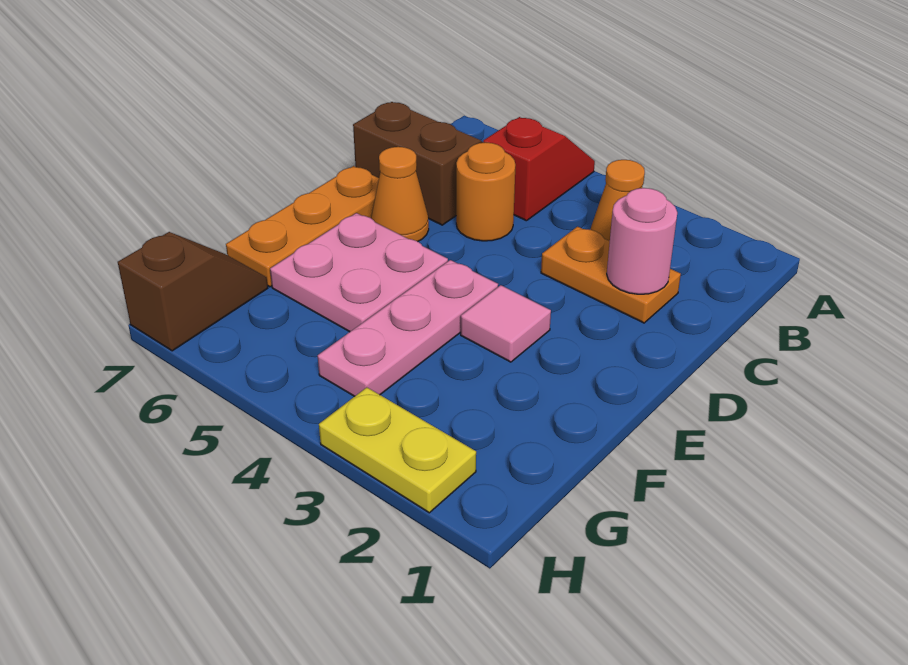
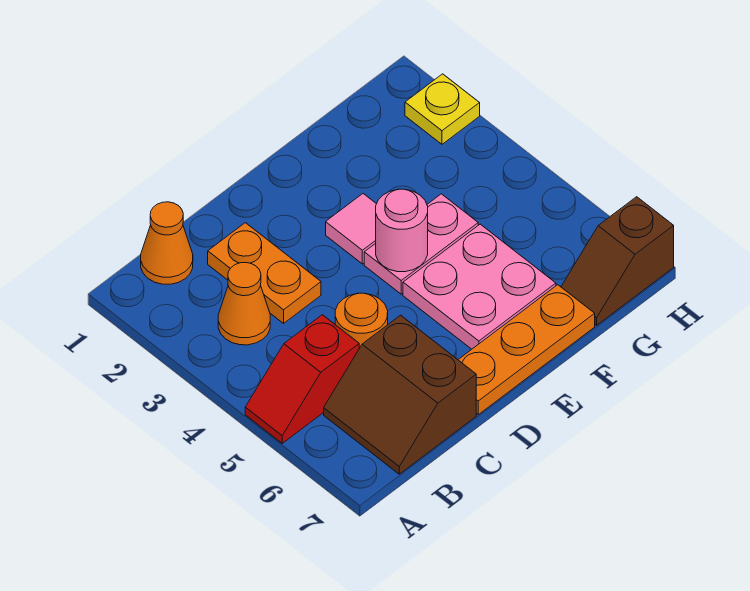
pink round brick C2 level 2 -> pink round brick E4 level 2
orange cone D6 level 1 -> orange cone B1 level 1
pink plate E4:G4 level 1 -> pink plate E4:F4 level 1
yellow plate H2:H3 level 1 -> yellow plate H2 level 1

